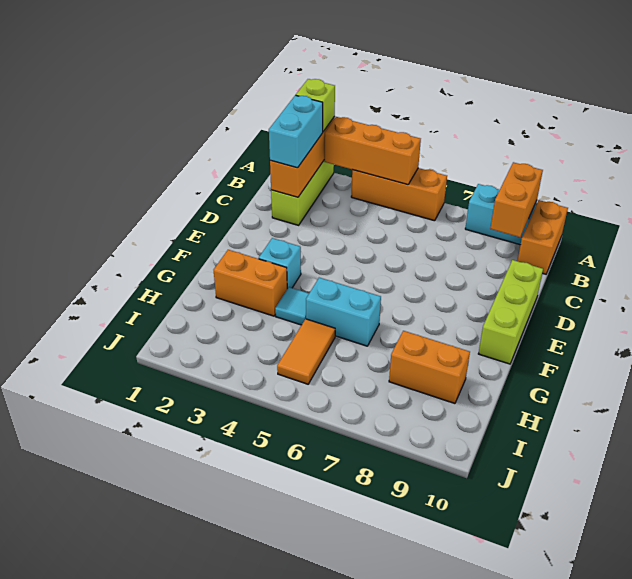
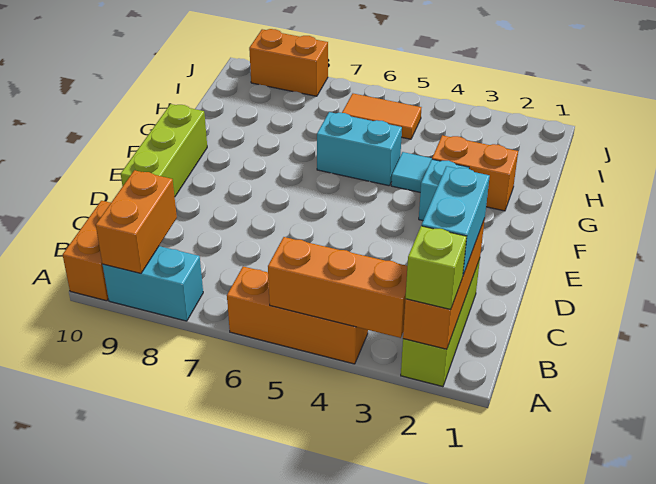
orange tile H5:I5 level 1 -> orange tile I5:I6 level 1
orange brick H8:H9 level 1 -> orange brick J8:J9 level 1

